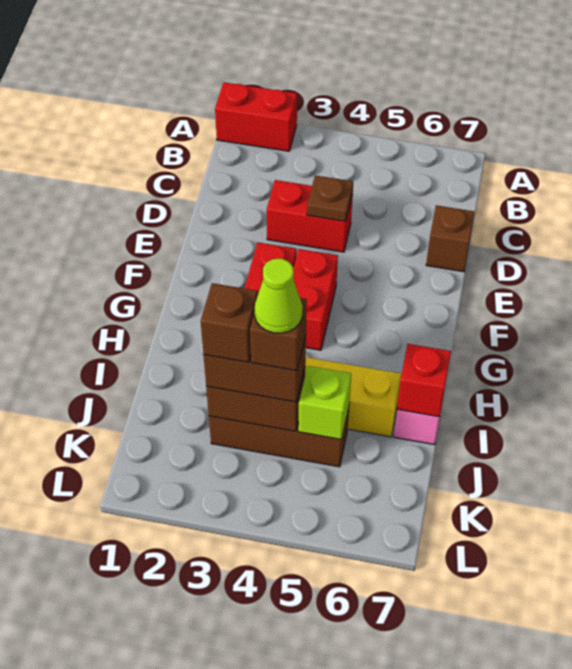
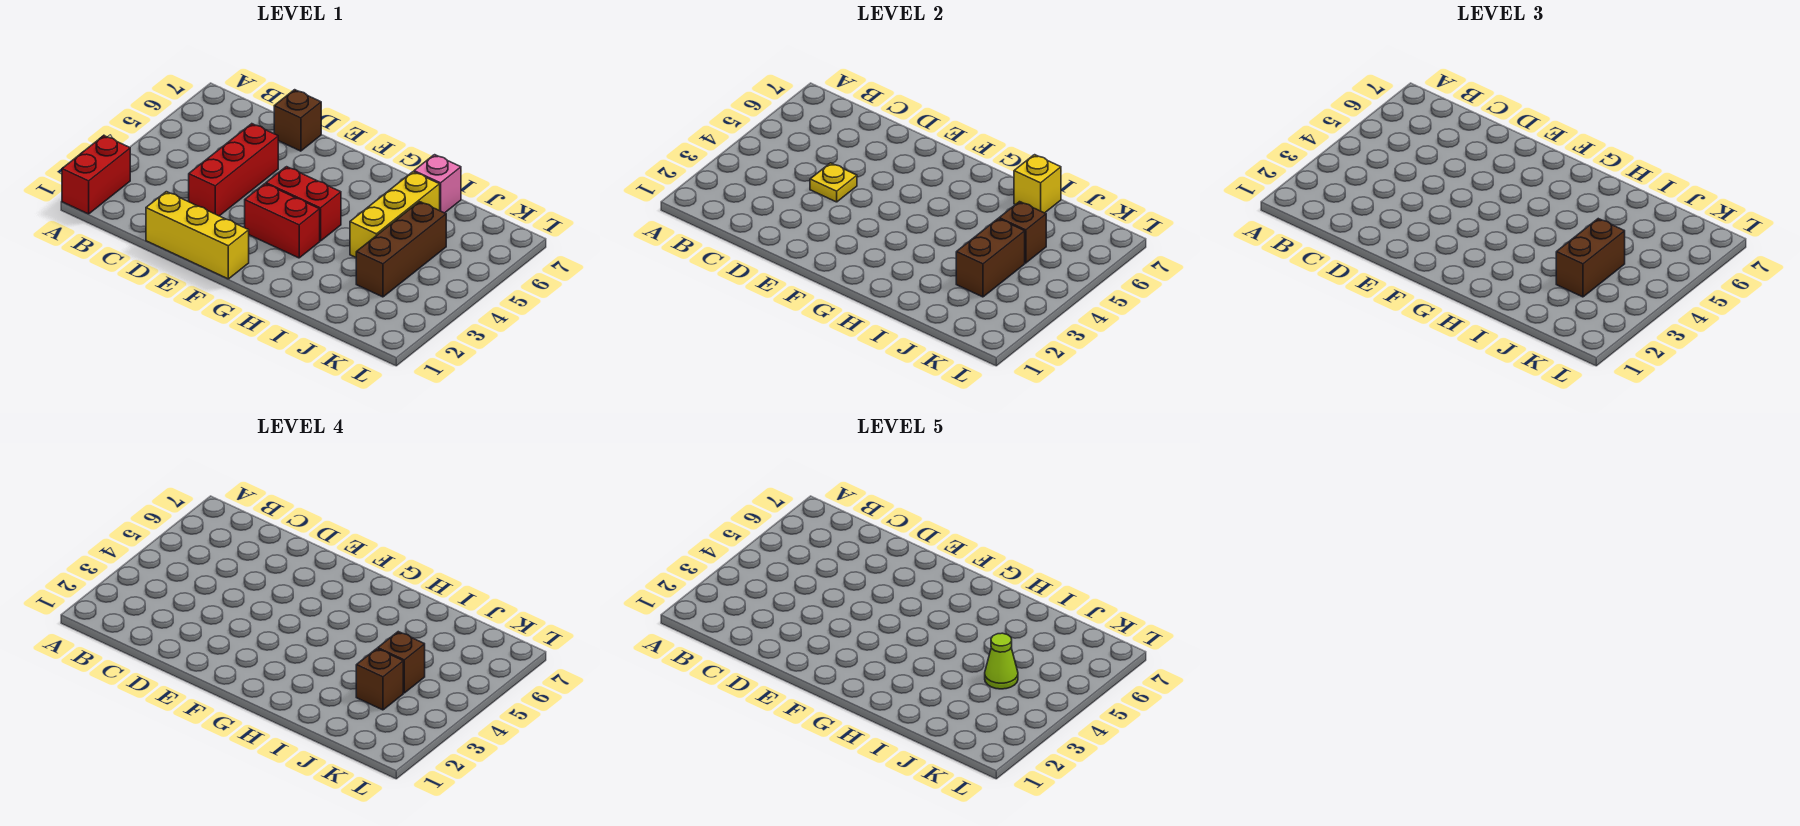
none -> yellow brick D1:F1 level 1
red brick D3:D4 level 1 -> red brick D3:D5 level 1
brown plate D4 level 2 -> yellow plate D4 level 2
red brick I7 level 2 -> yellow brick I7 level 2
lime brick J5 level 2 -> brown brick J5 level 2

